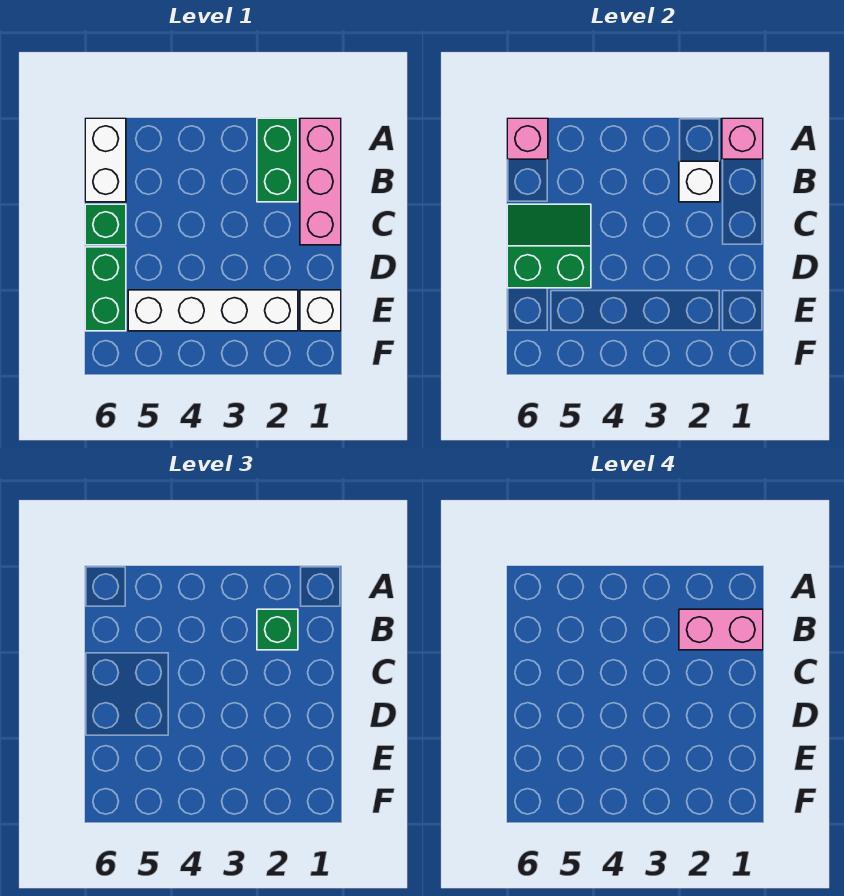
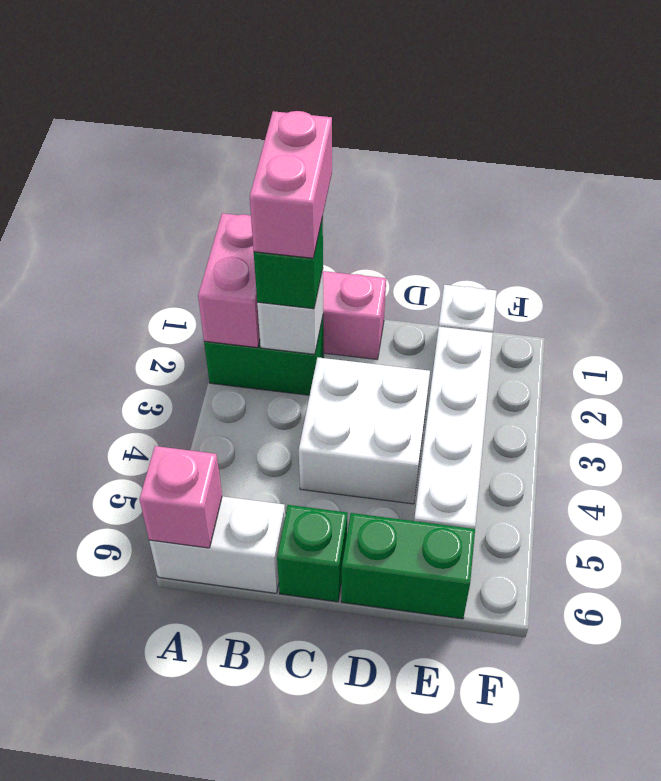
pink brick A1 level 2 -> pink brick A1:A2 level 2
none -> white brick C3:D4 level 1
green slope C5:D6 level 2 top D -> none

